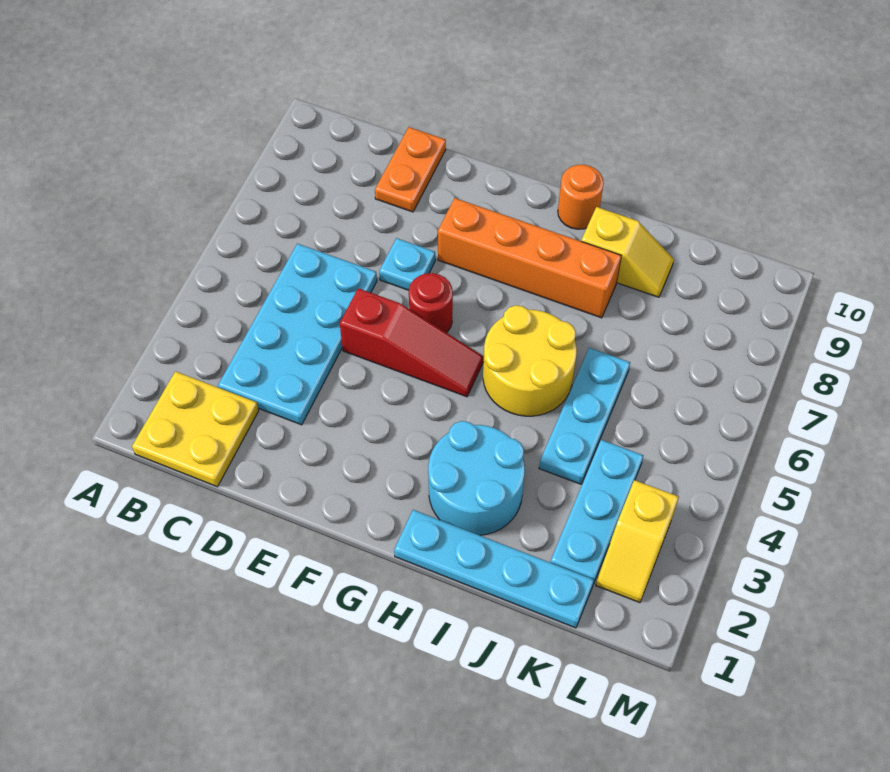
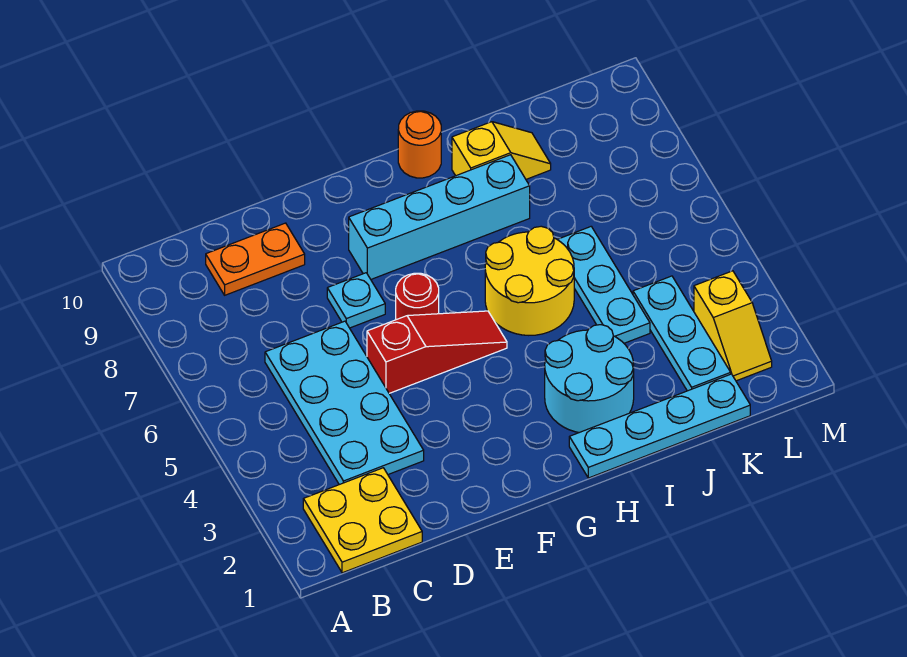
orange plate D9:D10 level 1 -> orange plate C9:D9 level 1
orange brick F8:I8 level 1 -> cyan brick F8:I8 level 1

